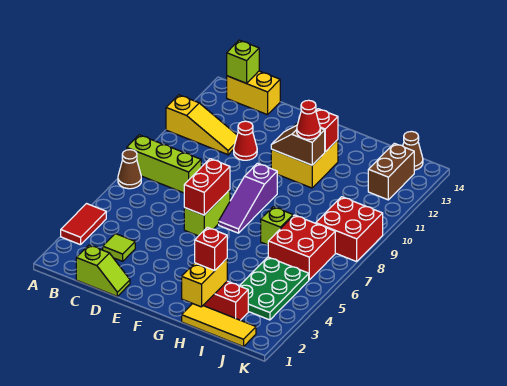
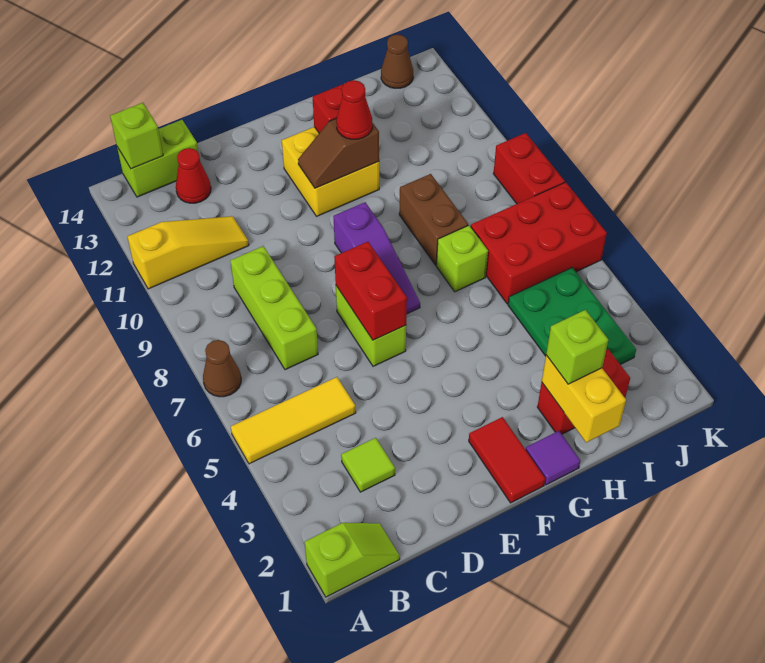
red tile A3:A4 level 1 -> red tile F1:F2 level 1
lime brick A8:C8 level 1 -> lime brick C7:C9 level 1
yellow brick B14:C14 level 1 -> lime brick B14:C14 level 1
lime slope C1:D1 level 1 top C -> lime slope A1:B1 level 1 top A
red cone D11 level 1 -> red cone C13 level 1
none -> purple tile G1 level 1
yellow tile H1:J1 level 1 -> yellow tile A5:C5 level 1
red brick H2 level 3 -> lime brick H2 level 3
red brick I6:J7 level 1 -> red brick I6:K7 level 1
red brick J8:K9 level 1 -> red brick K8:K9 level 1
brown brick J12:J13 level 1 -> brown brick H8:H9 level 1

